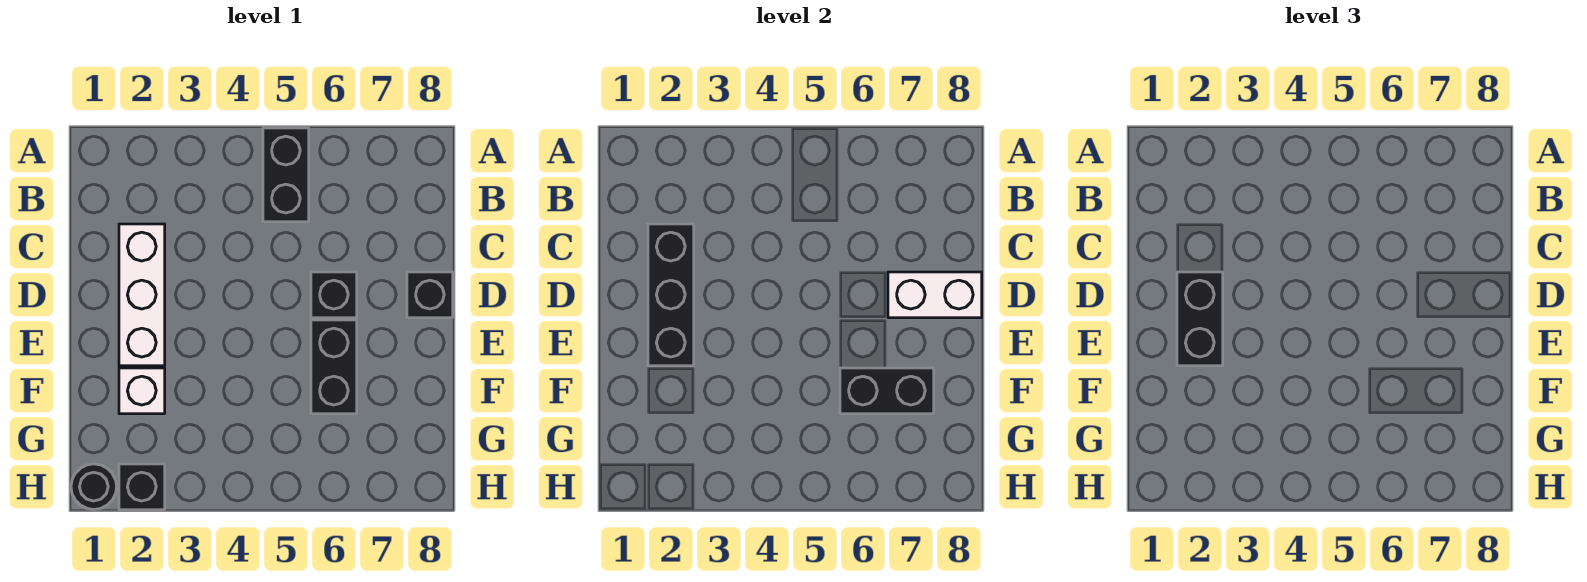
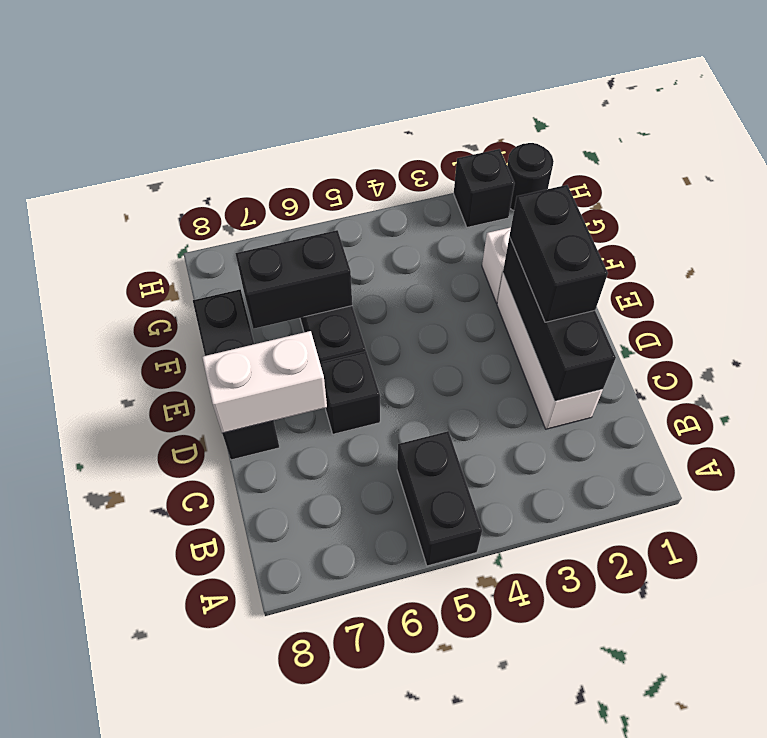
black brick D8 level 1 -> black brick D8:F8 level 1

